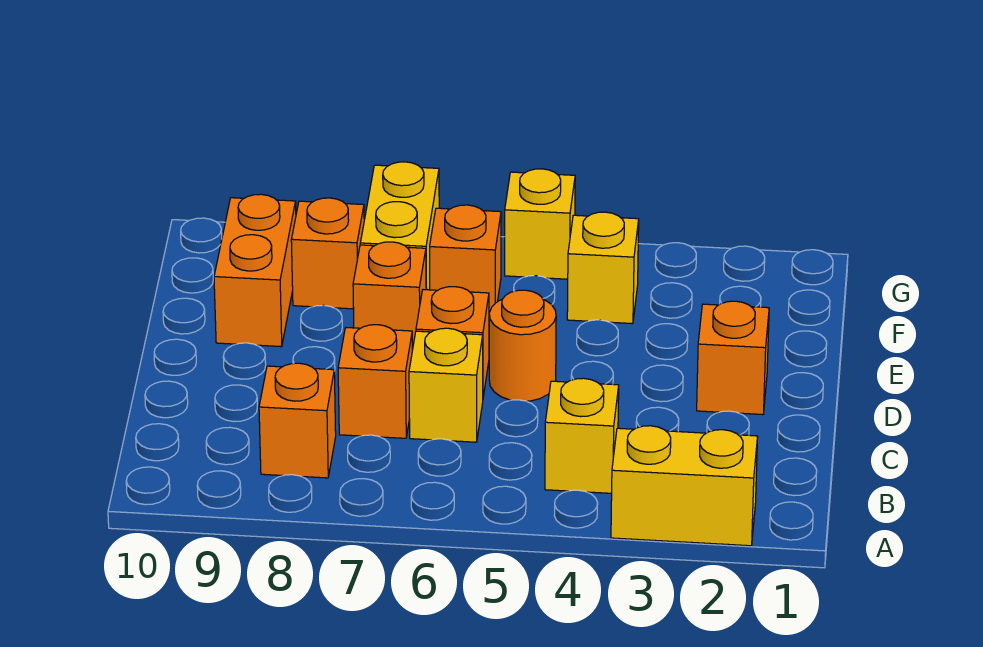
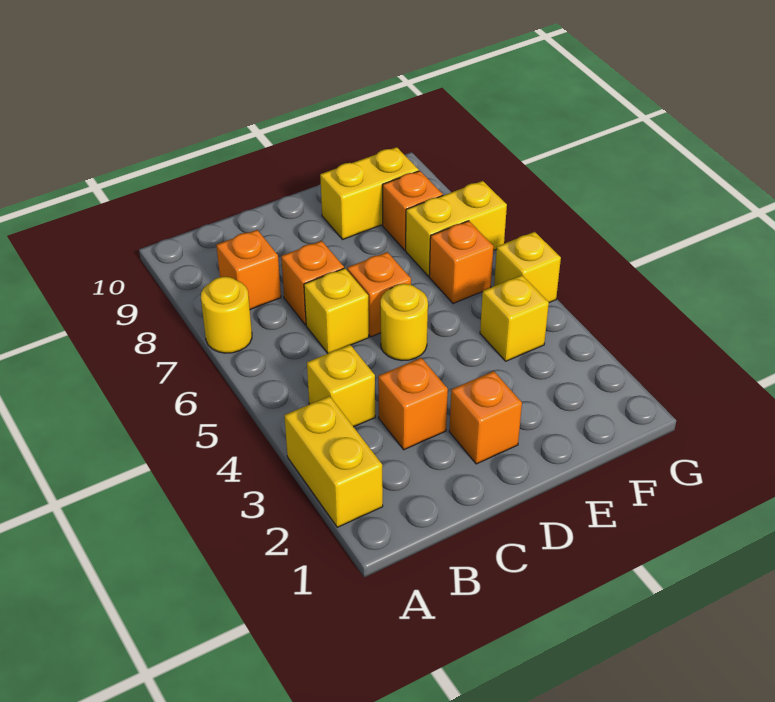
none -> yellow round brick A7 level 1
orange round brick D5 level 1 -> yellow round brick D5 level 1
orange brick E7 level 1 -> orange brick C3 level 1
orange brick E9:F9 level 1 -> yellow brick E9:F9 level 1

